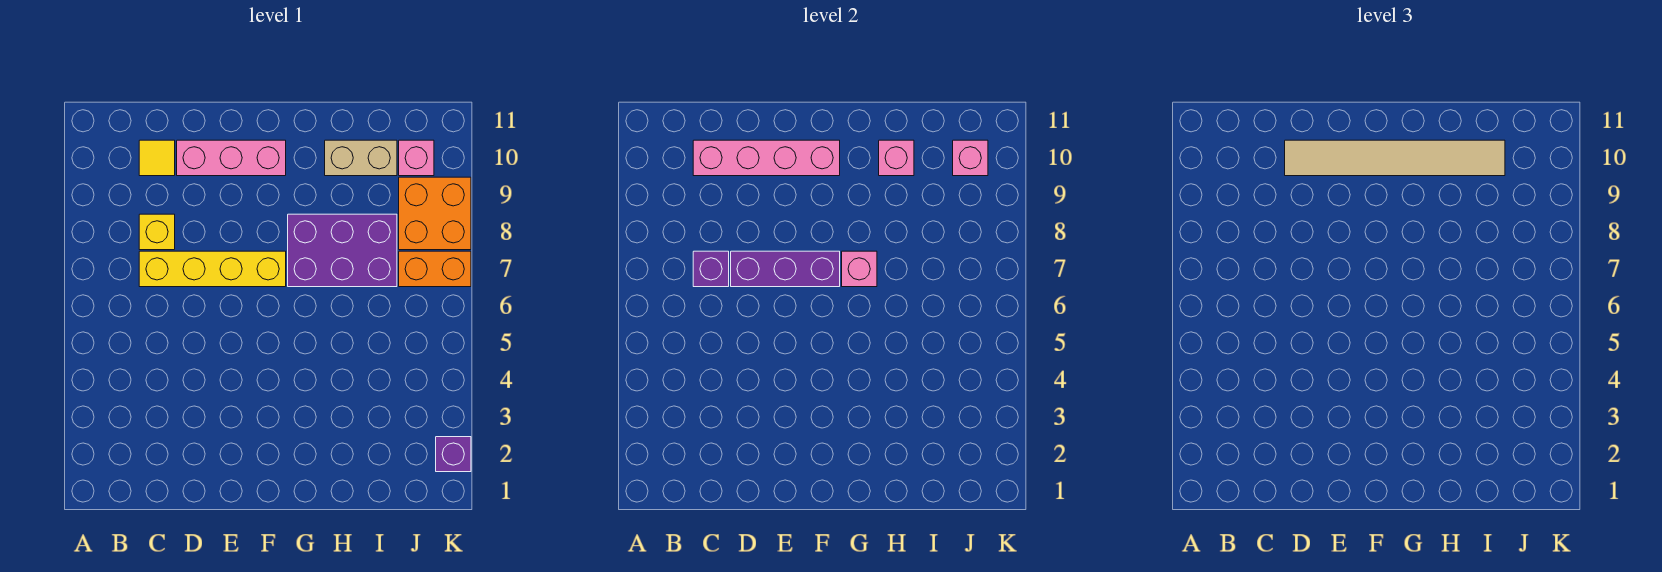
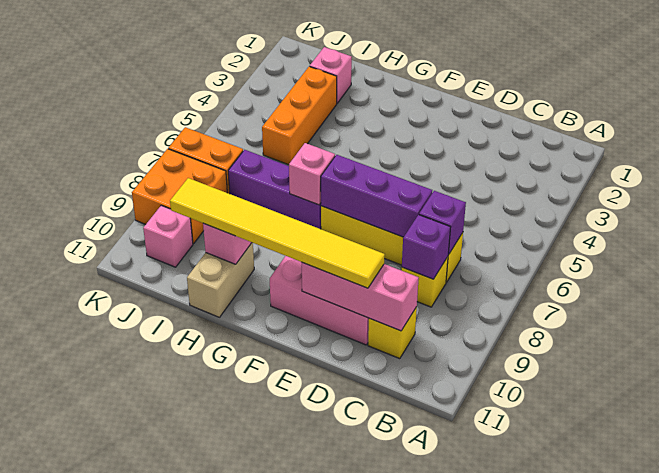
yellow tile C10 level 1 -> yellow brick C10 level 1
pink brick C10:F10 level 2 -> pink brick C10:E10 level 2
tan tile D10:I10 level 3 -> yellow tile D10:I10 level 3
purple brick G7:I8 level 1 -> purple brick G7:I7 level 1
tan brick H10:I10 level 1 -> tan brick H10:H11 level 1
none -> orange brick I3:I5 level 1
pink brick J10 level 2 -> pink brick I2 level 1
purple brick K2 level 1 -> purple brick C8 level 2

